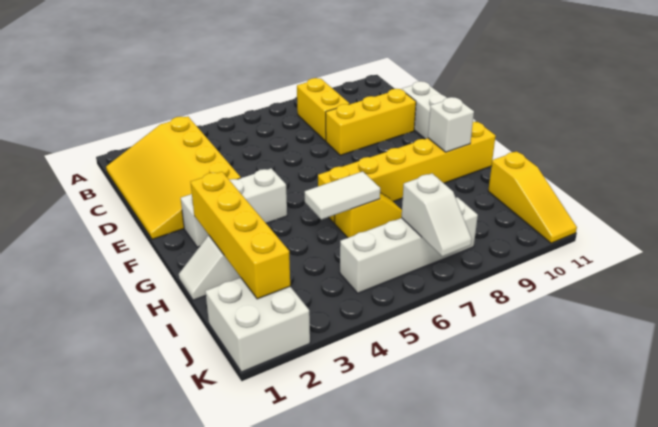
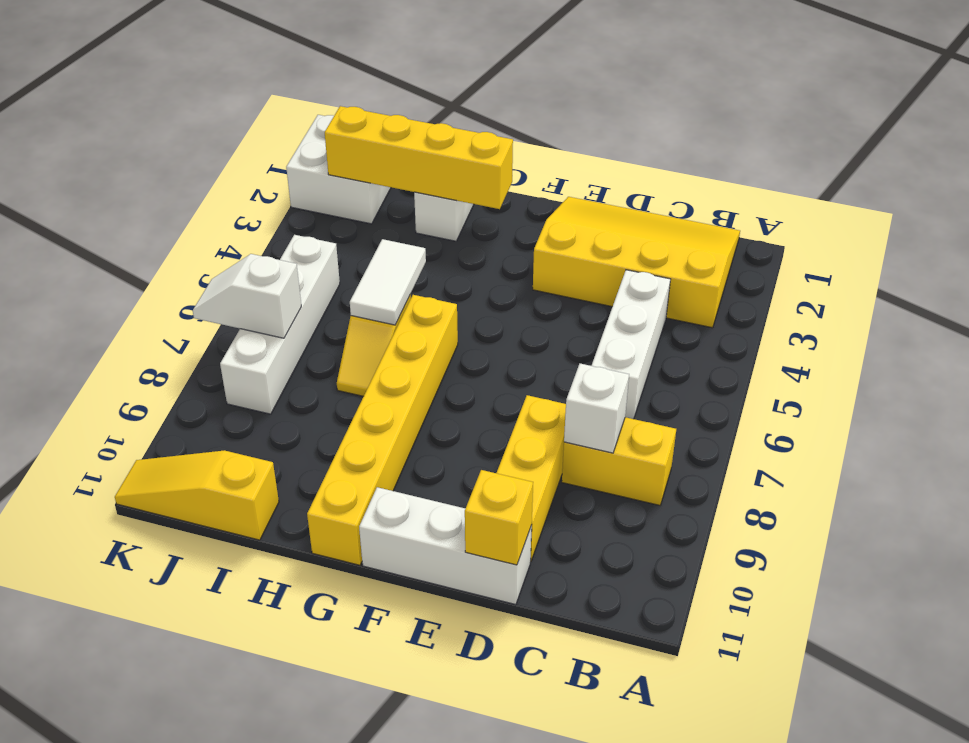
none -> yellow brick D11 level 2
white brick F2:F4 level 1 -> white brick C4:C6 level 1
white brick G10 level 2 -> white brick C8 level 2

